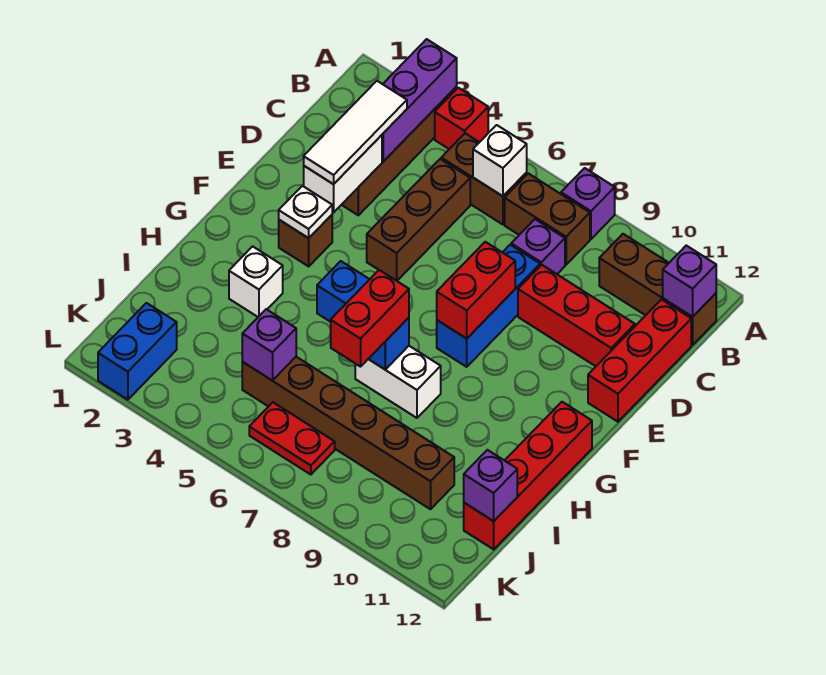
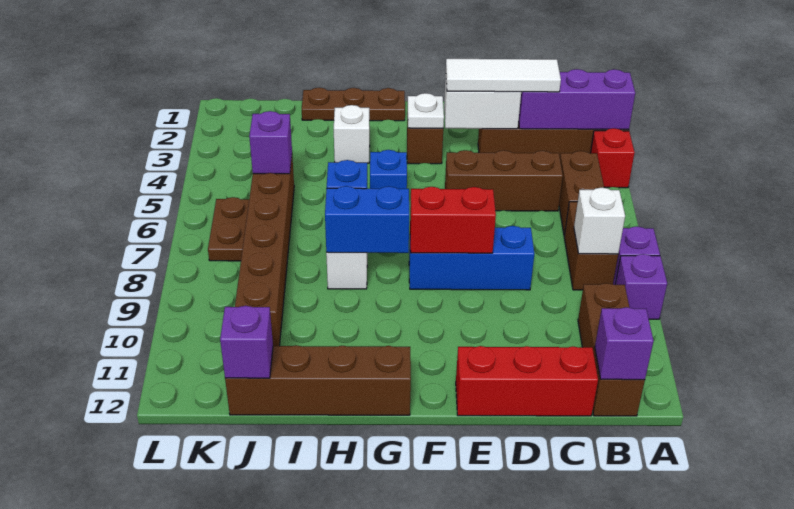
white brick B6 level 2 -> white brick B8 level 2
purple brick C8 level 1 -> purple brick A9 level 1
red brick D9:D11 level 1 -> none
none -> brown plate G1:I1 level 1
red brick G12:J12 level 1 -> brown brick G12:J12 level 1
red brick H7:I7 level 3 -> none
blue brick K2:L2 level 1 -> blue brick G8:H8 level 2
red plate K6:K7 level 1 -> brown plate K6:K7 level 1

